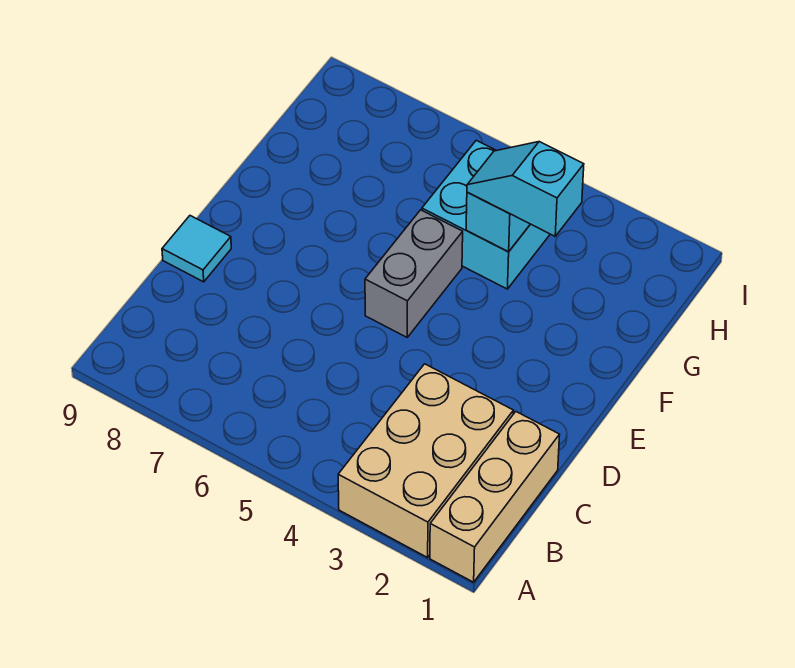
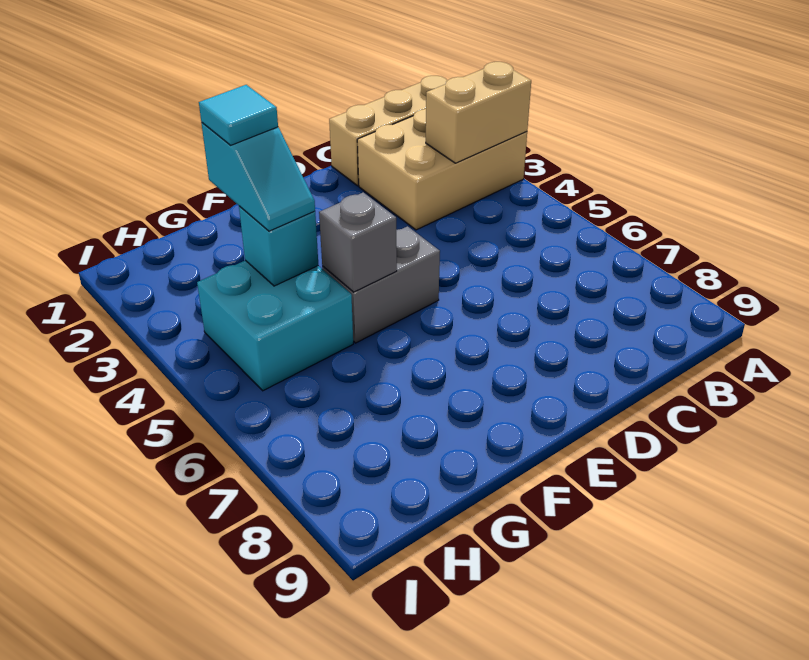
none -> tan brick A3:B3 level 2
cyan tile D9 level 1 -> cyan tile G3 level 4
none -> grey brick F5 level 2

